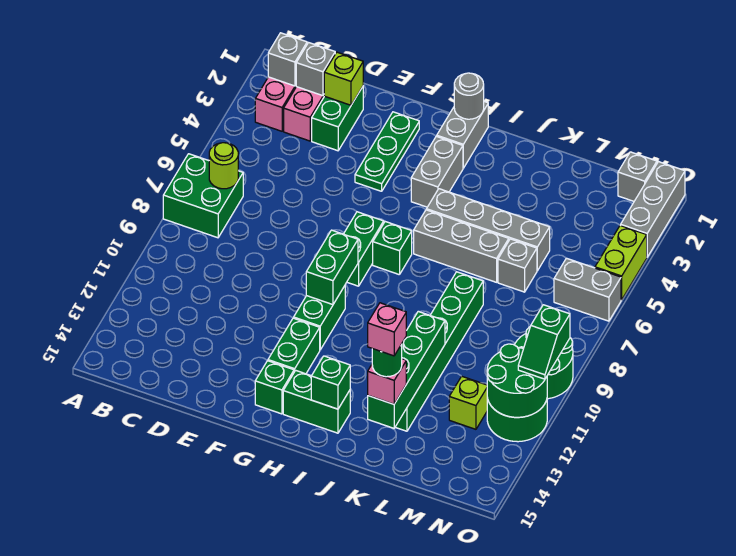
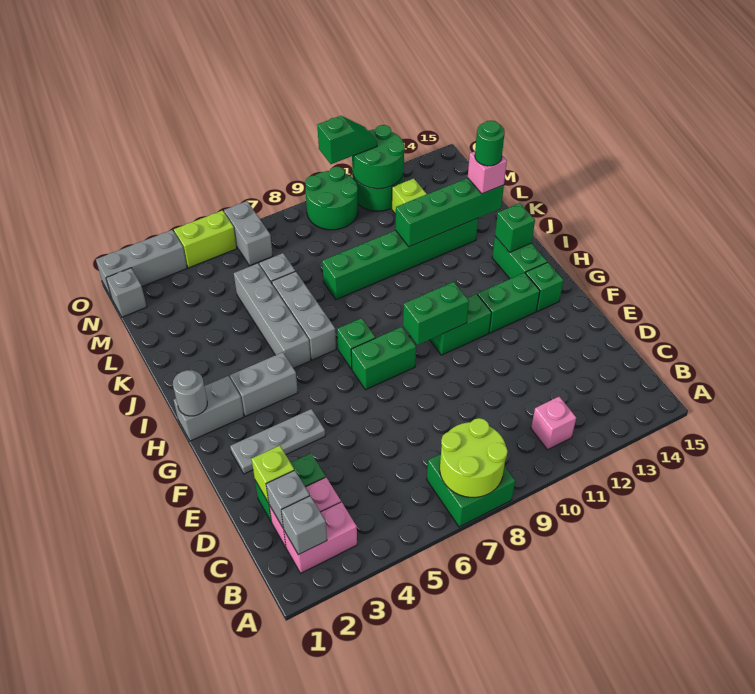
lime round brick B7 level 2 -> lime round brick A7:B8 level 2
green plate F2:F4 level 1 -> grey plate F2:F4 level 1
pink brick K14 level 5 -> pink brick B11 level 1

